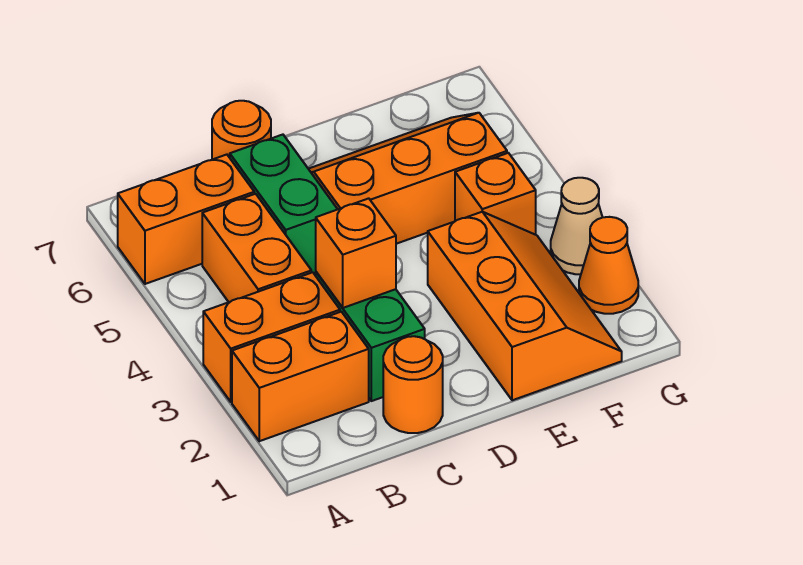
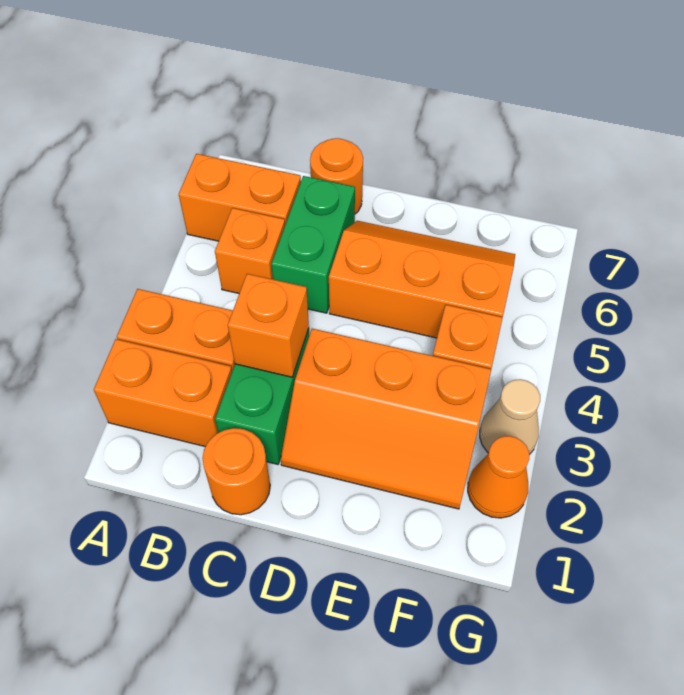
orange brick B4:B5 level 1 -> orange brick B5 level 1
orange slope E1:F3 level 1 top E -> orange slope D2:F3 level 1 top 3

